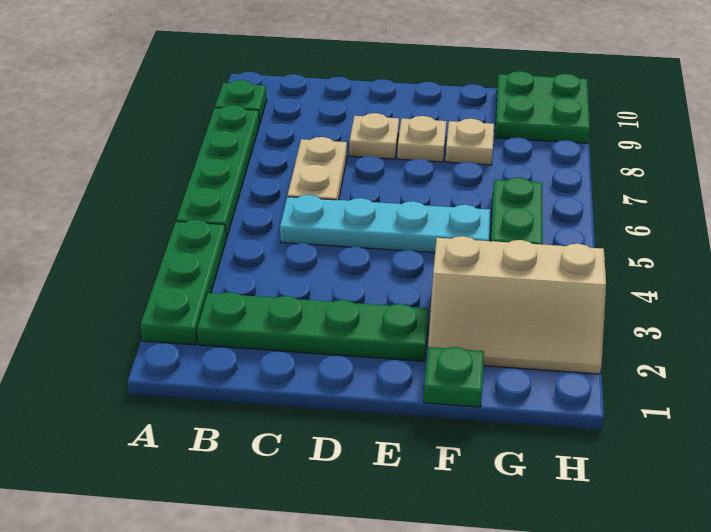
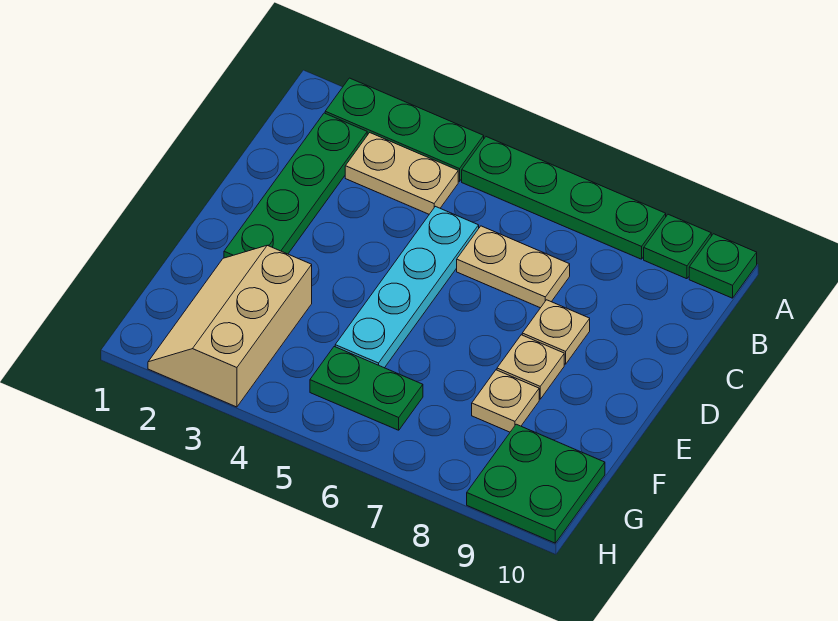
none -> tan plate B3:B4 level 1
green plate F1 level 1 -> green plate A10 level 1

